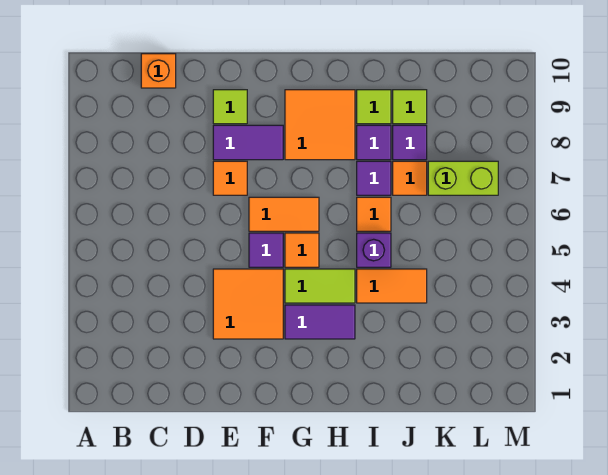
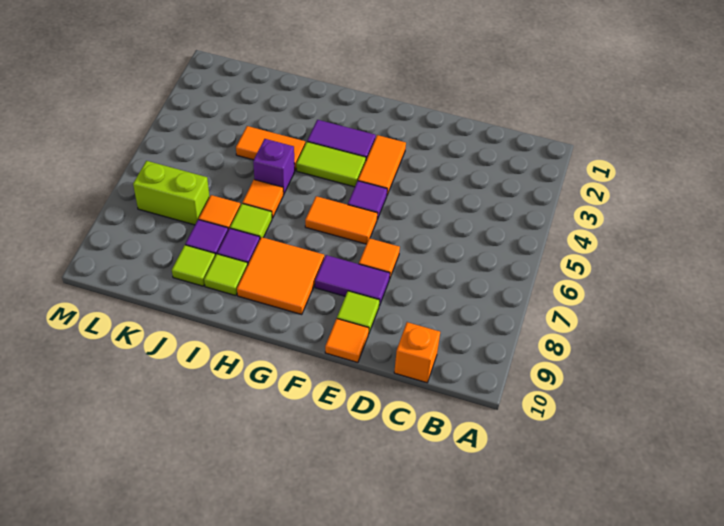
orange tile E3:F4 level 1 -> orange tile F3:F4 level 1
orange tile G5 level 1 -> orange tile E10 level 1
purple tile I7 level 1 -> lime tile I7 level 1

